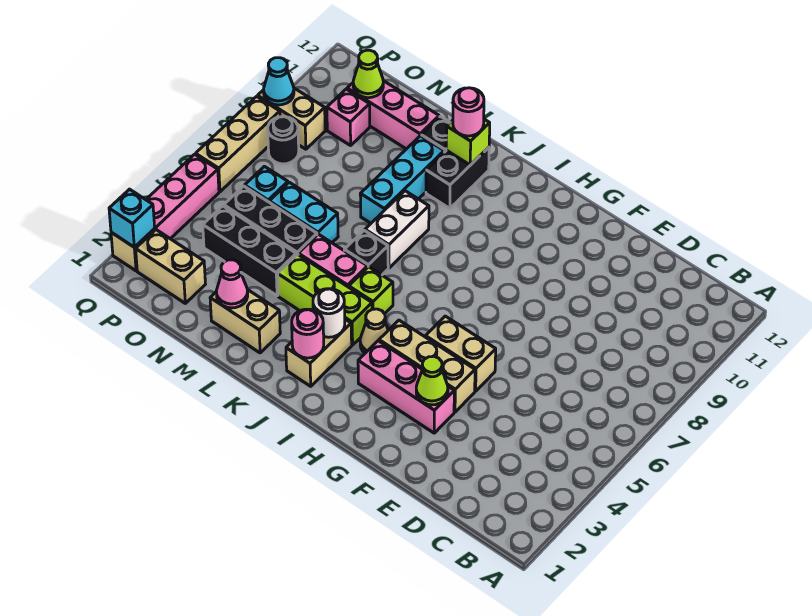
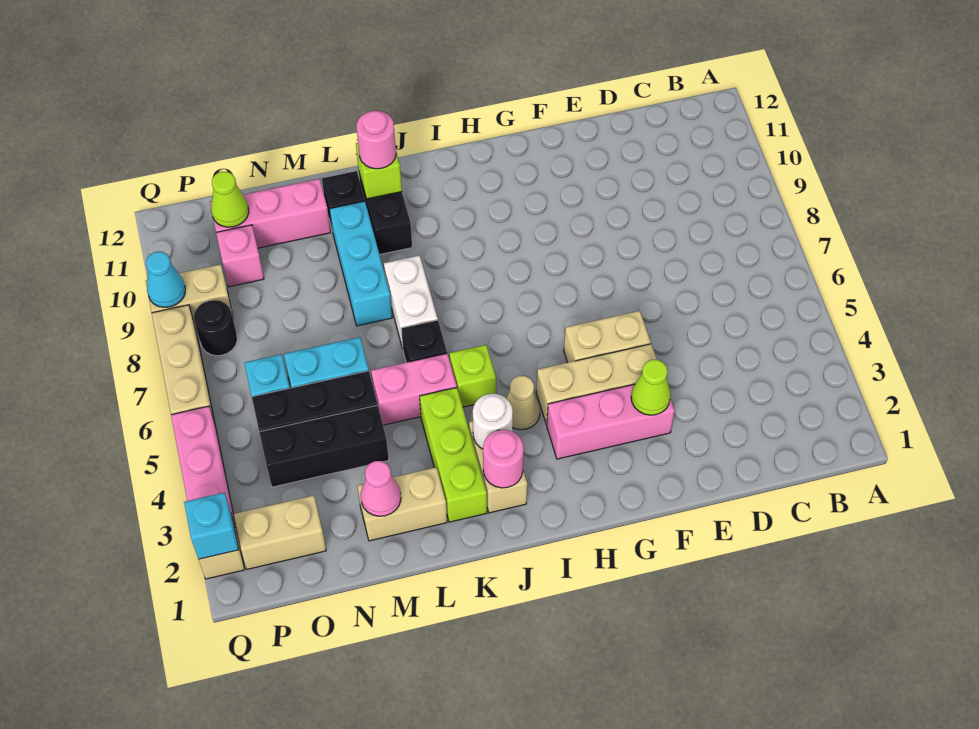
lime brick J4:L4 level 1 -> lime brick K2:K4 level 1

